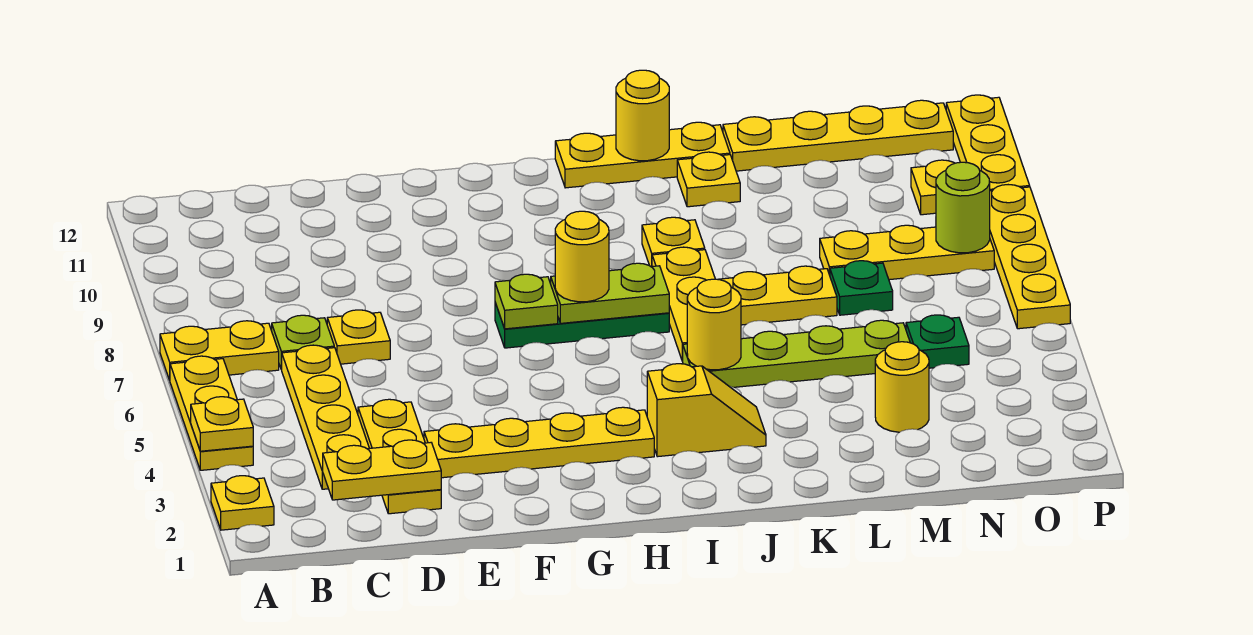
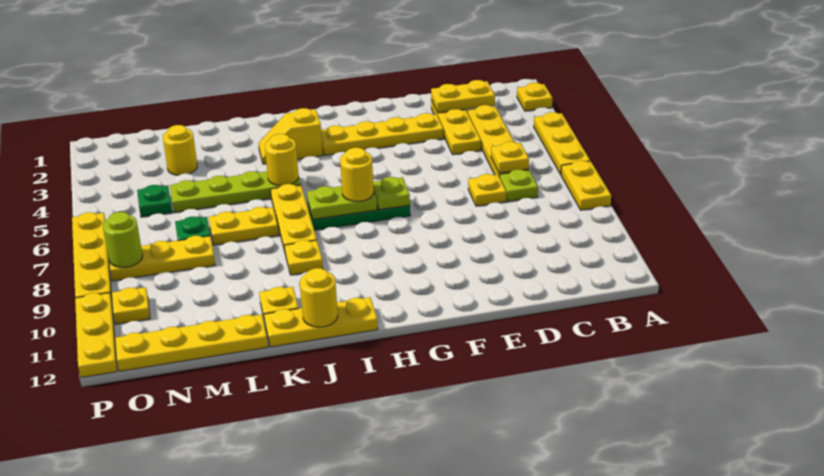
yellow plate A4 level 2 -> yellow plate C6 level 2
yellow plate A7:B7 level 1 -> yellow plate A7:A8 level 1

